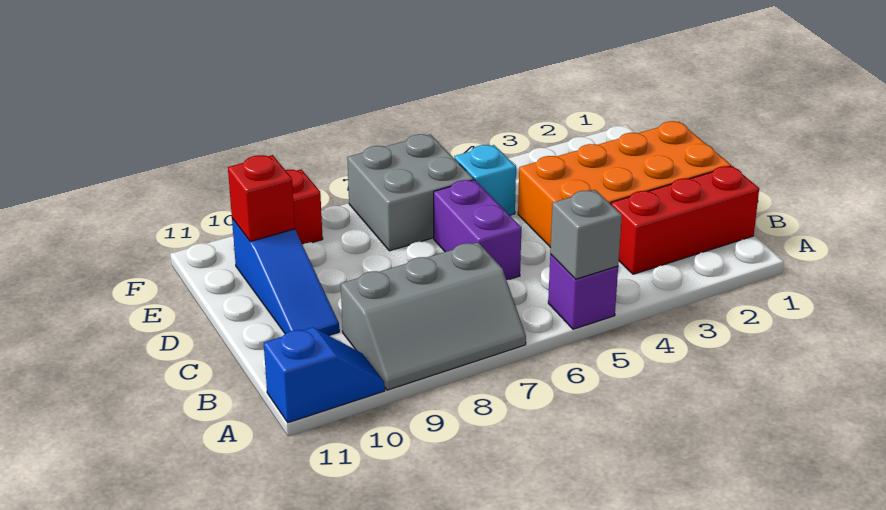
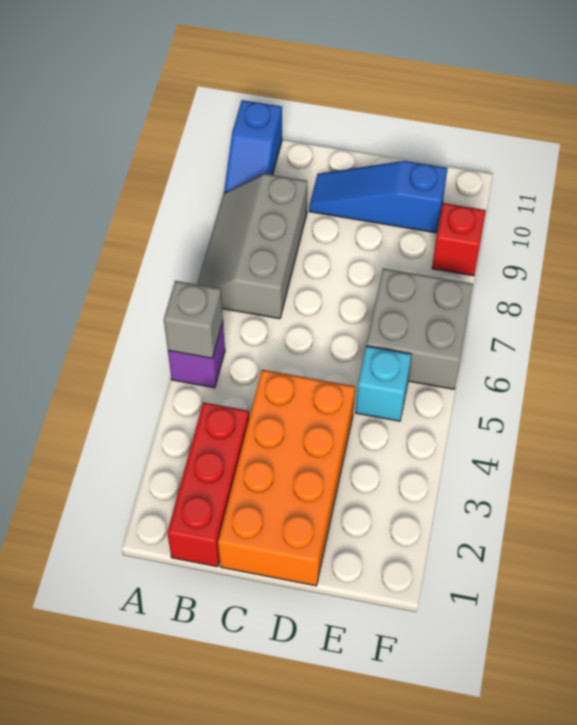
purple brick C6:D6 level 1 -> none
red brick E10 level 2 -> none

